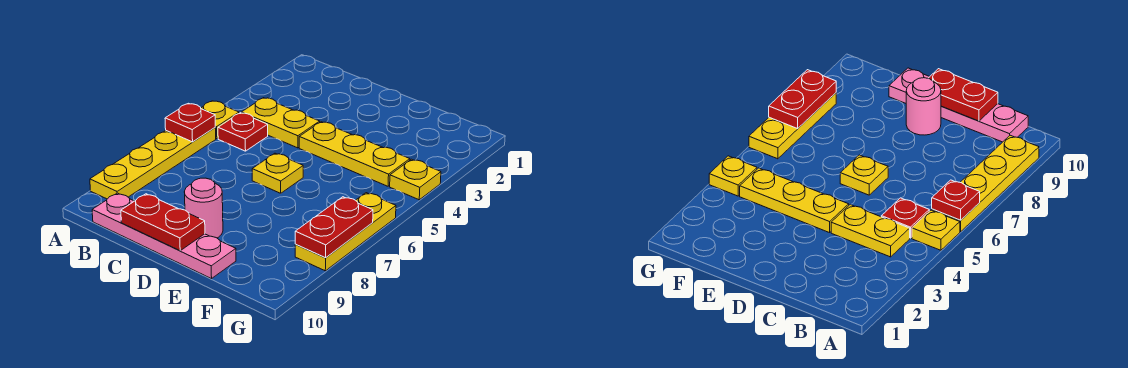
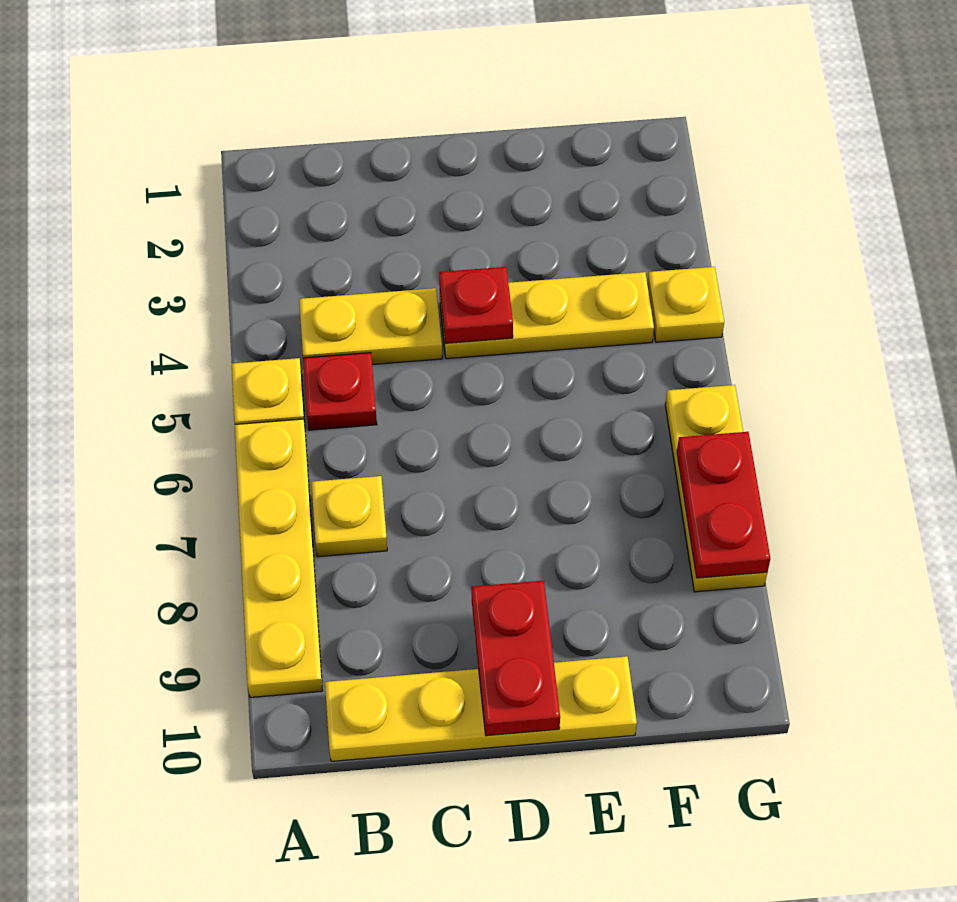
red plate A6 level 2 -> red plate D4 level 2
pink plate B10:E10 level 1 -> yellow plate B10:E10 level 1
red plate C10:D10 level 2 -> red plate D9:D10 level 2
yellow plate D6 level 1 -> yellow plate B7 level 1
pink round brick D9 level 1 -> none

